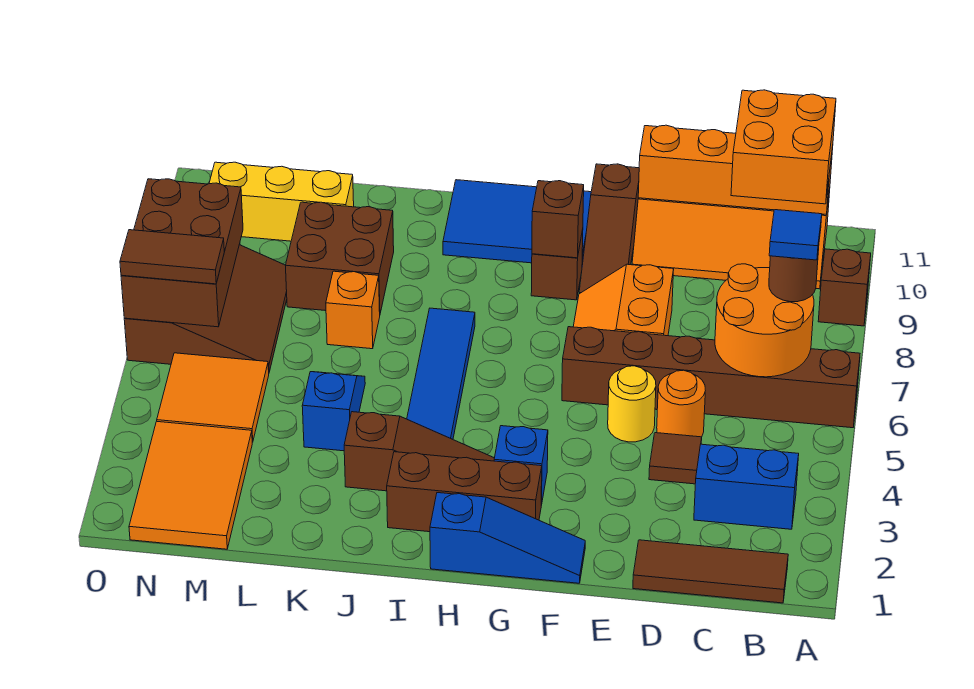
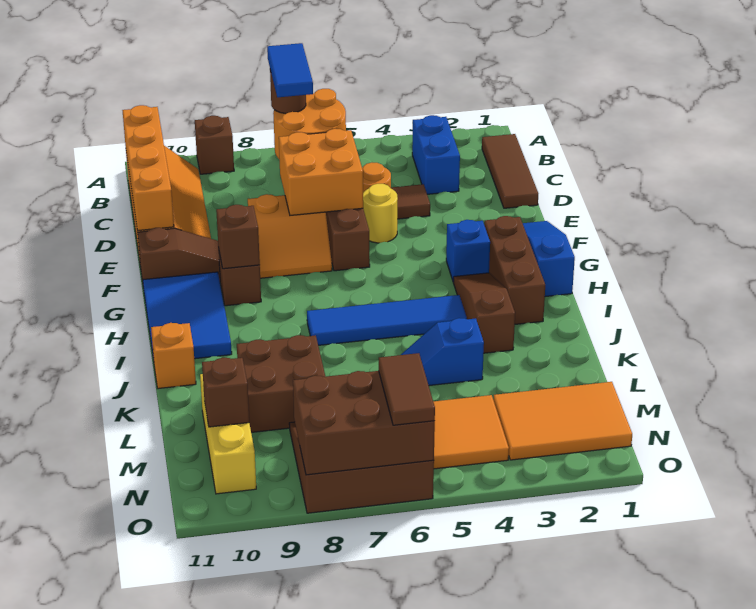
blue tile B7 level 4 -> blue tile B7:C7 level 4
orange brick B10:C11 level 3 -> orange brick D6:E7 level 2
orange brick K7 level 1 -> orange brick J11 level 1
none -> brown brick M10 level 2

